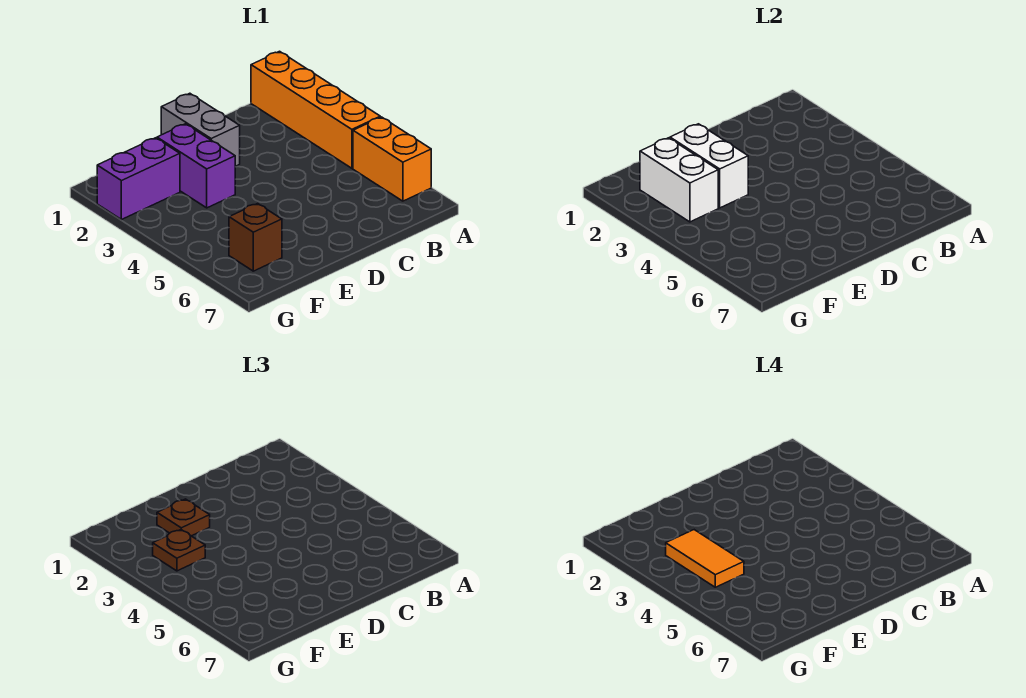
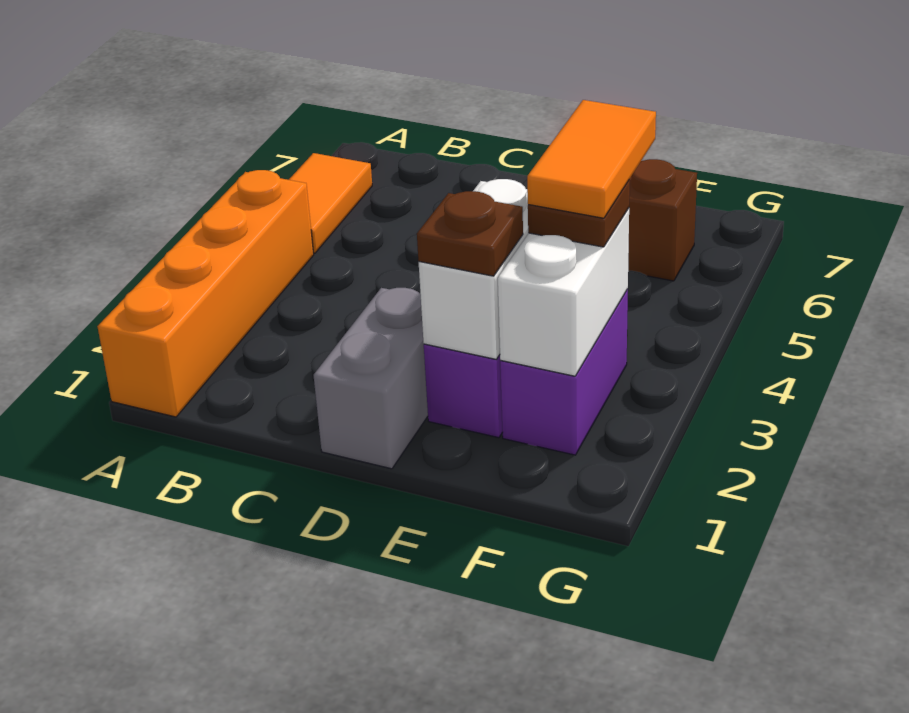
orange brick A5:A6 level 1 -> orange tile A5:A6 level 1
purple brick F2:G2 level 1 -> purple brick F2:F3 level 1

